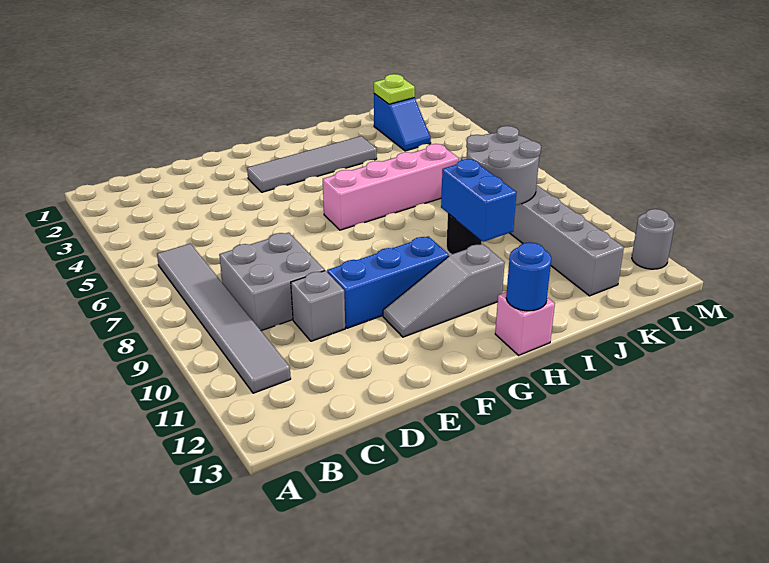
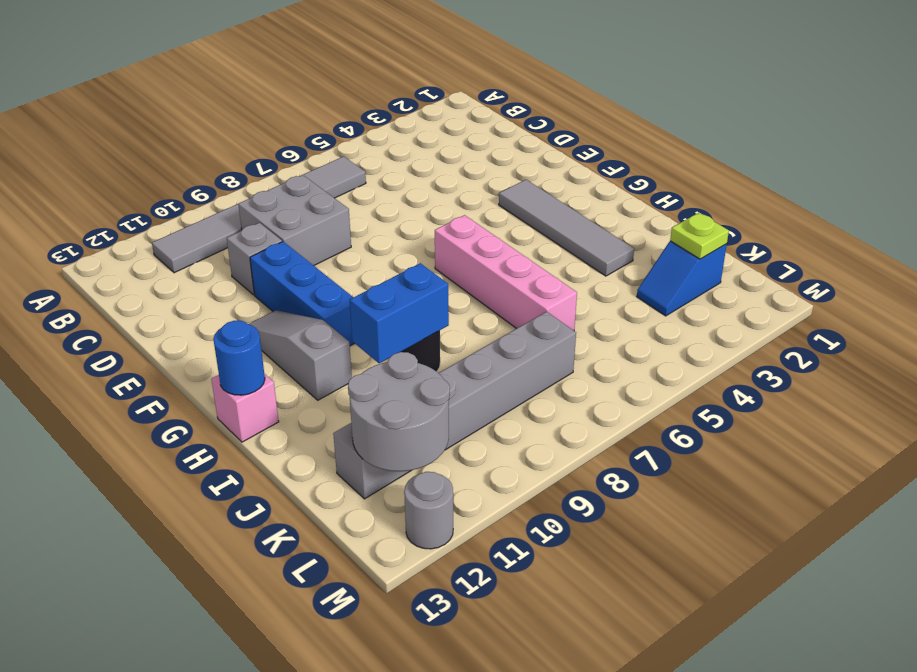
grey round brick J8:K9 level 2 -> grey round brick K11:L12 level 2

